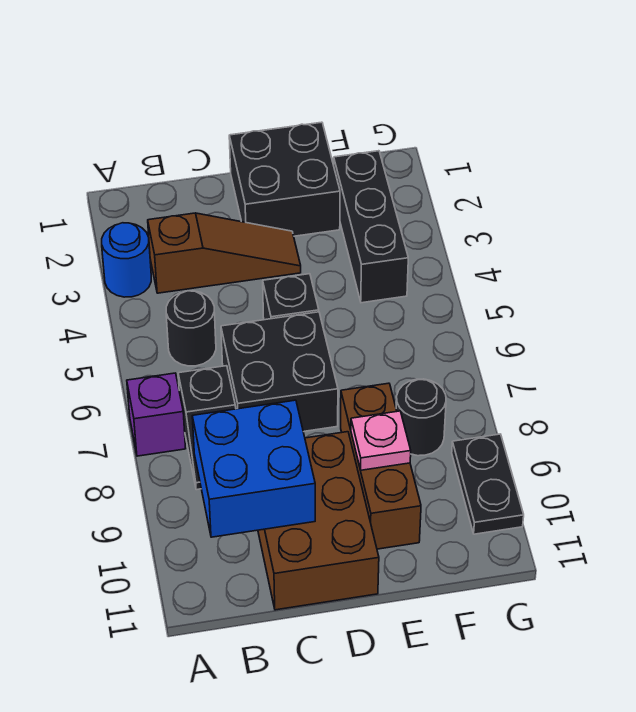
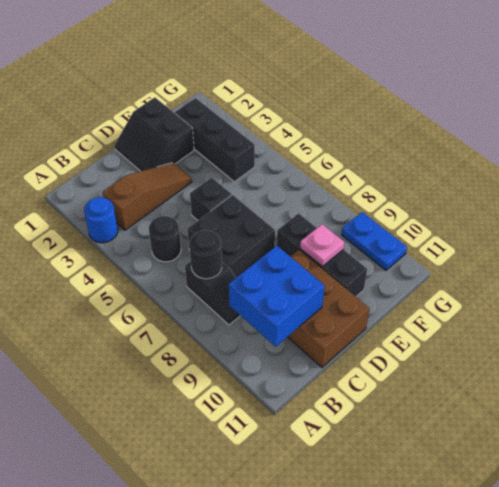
purple brick A7 level 1 -> none
black brick D1:E2 level 1 -> black slope D1:E2 level 1 top E
brown brick E8:E10 level 1 -> black brick E8:E10 level 1
black round brick F8 level 1 -> black round brick B7 level 2
black plate G9:G10 level 1 -> blue plate G9:G10 level 1

